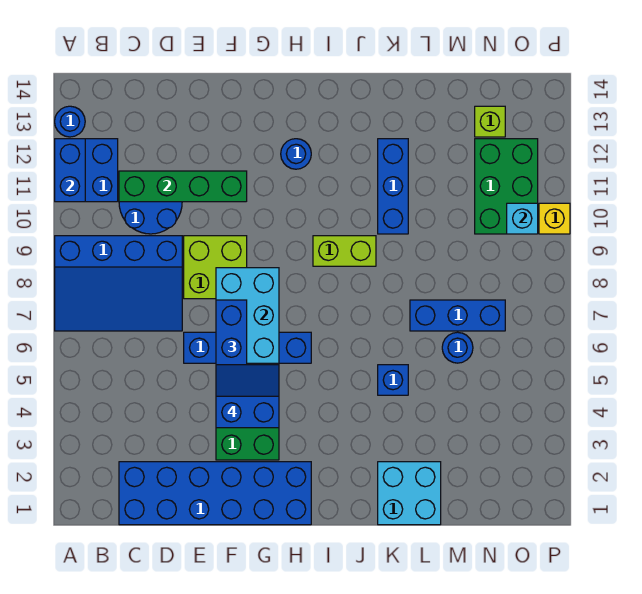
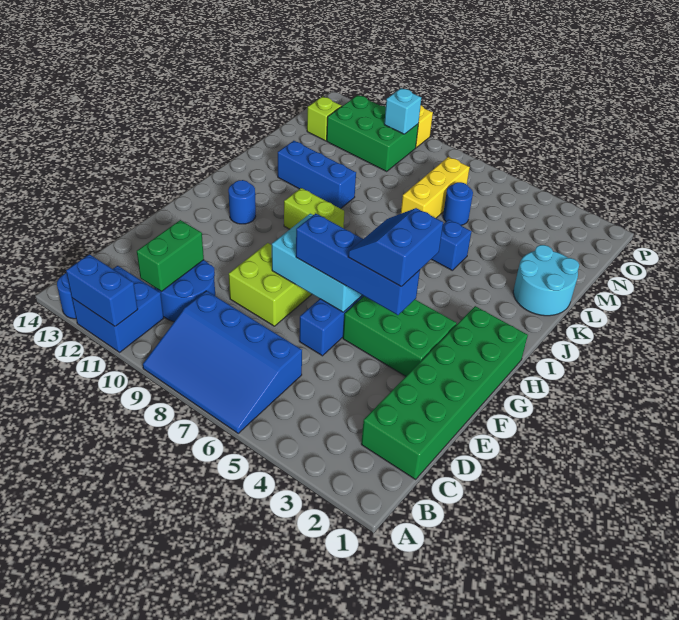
blue slope A7:D9 level 1 top 9 -> blue slope A6:C9 level 1 top C
blue brick C1:H2 level 1 -> green brick C1:H2 level 1
green brick C11:F11 level 2 -> green brick C11:D11 level 2
lime brick I9:J9 level 1 -> lime brick I9:I10 level 1
cyan brick K1:L2 level 1 -> cyan round brick K1:L2 level 1
blue brick L7:N7 level 1 -> yellow brick L7:N7 level 1

